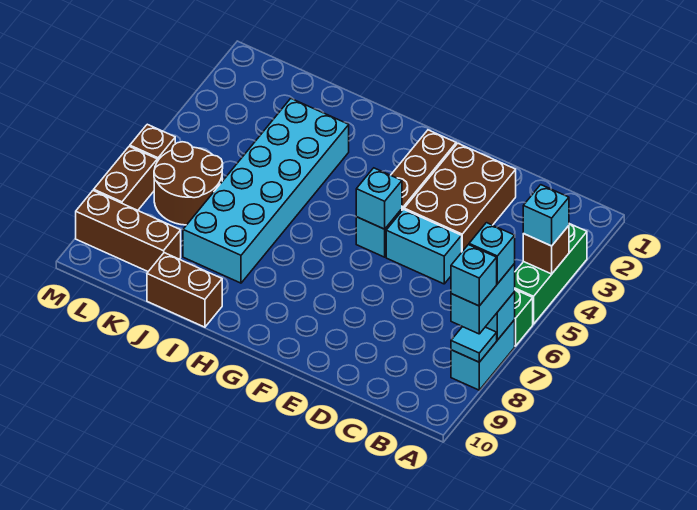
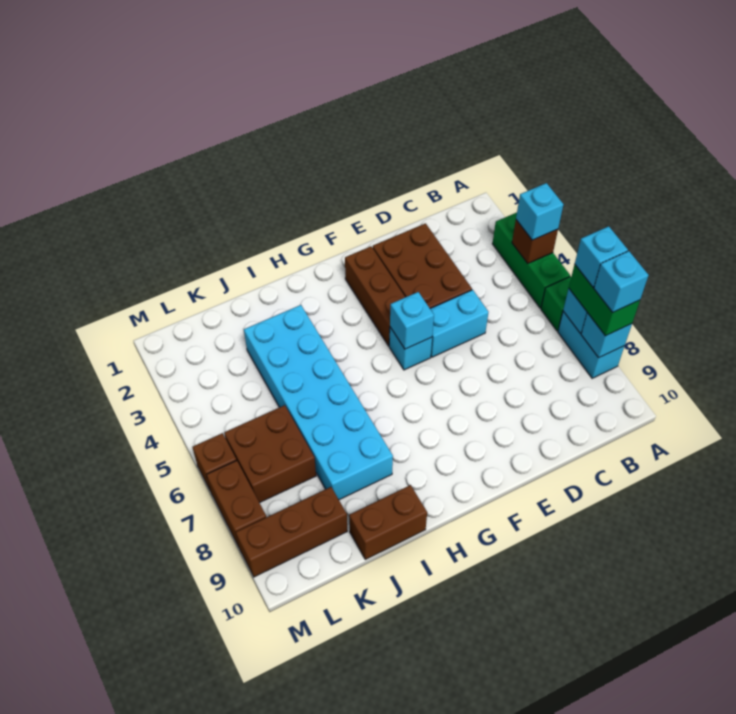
cyan brick A7:A8 level 3 -> green brick A7:A8 level 3
cyan tile A8 level 2 -> cyan brick A8 level 2
brown round brick K6:L7 level 1 -> brown brick K6:L7 level 1

